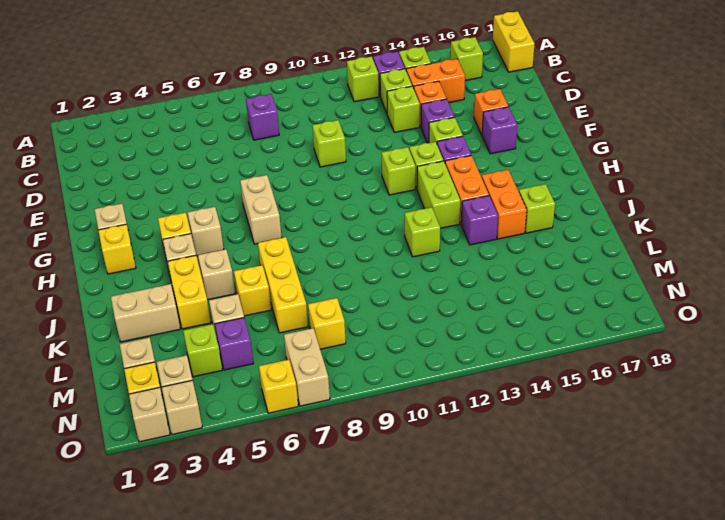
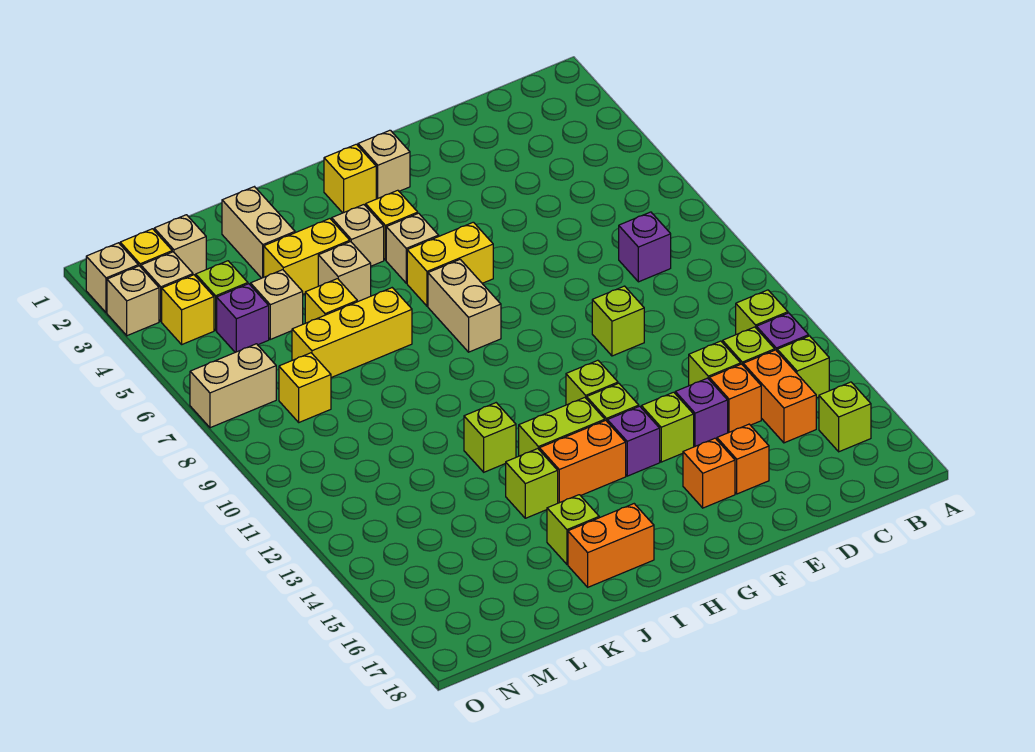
yellow brick A18:B18 level 1 -> yellow brick G6:H6 level 1
purple brick F16 level 1 -> orange brick F16 level 1
tan brick G7:H7 level 1 -> tan brick H7:H8 level 1
orange brick I15:J15 level 1 -> orange brick I17:J17 level 1
purple brick J14 level 1 -> lime brick J14 level 1
yellow brick O6 level 1 -> yellow brick N4 level 1

